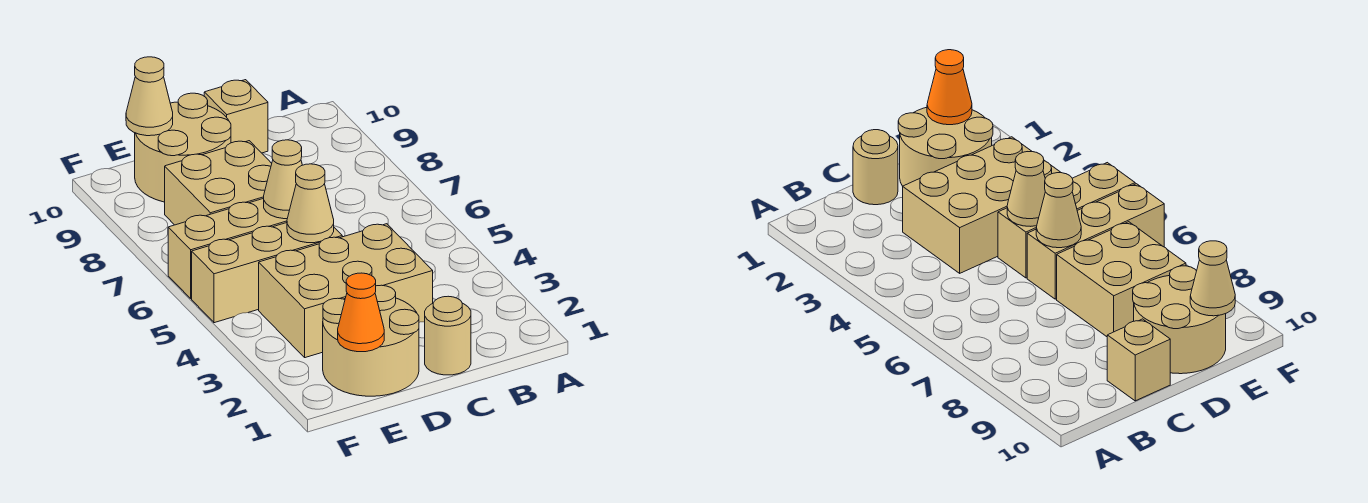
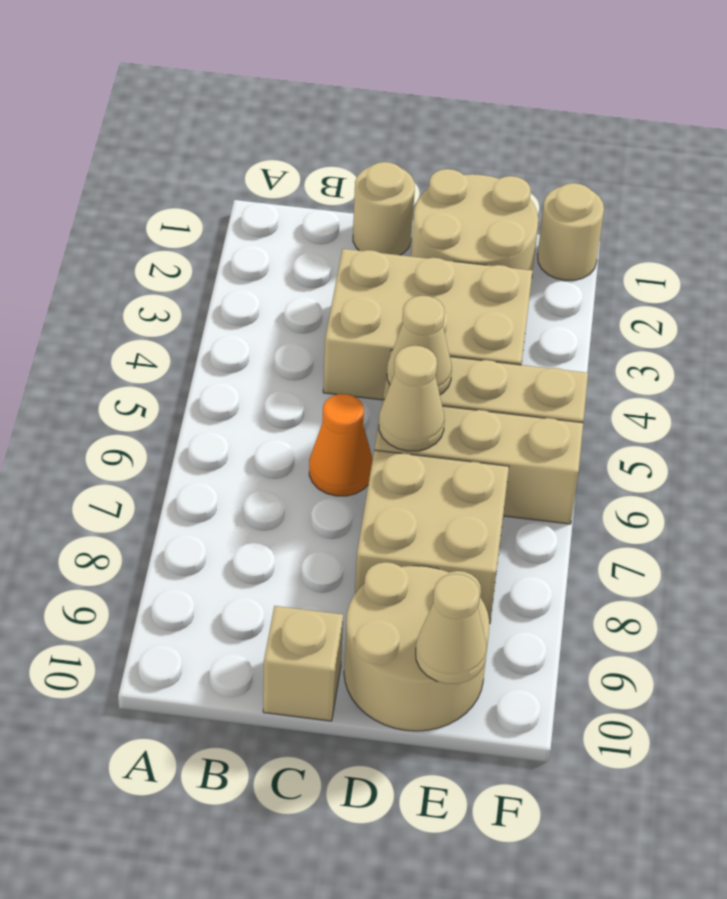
orange cone E1 level 2 -> orange cone C6 level 1
none -> tan round brick F1 level 1

